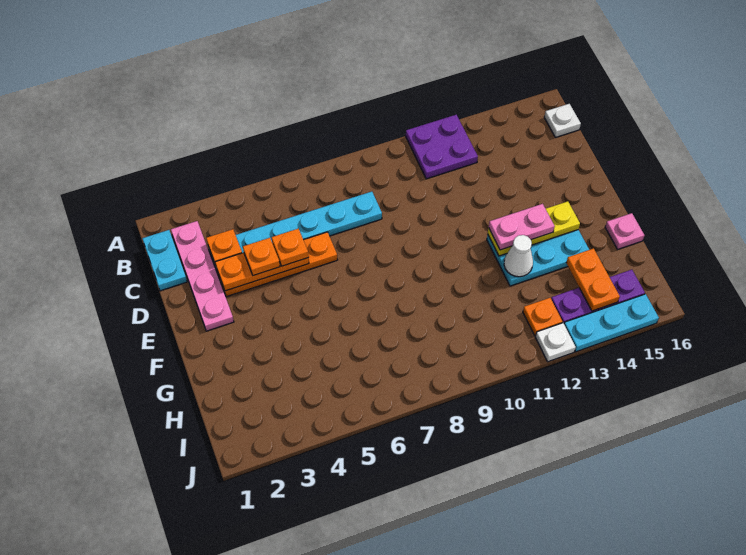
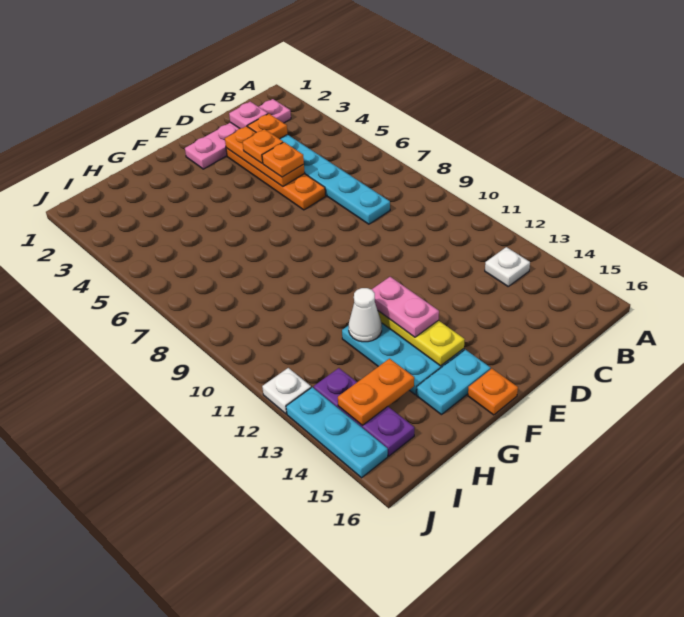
purple plate A11:B12 level 1 -> none
cyan plate B1:C1 level 1 -> cyan plate F15:G15 level 1
white plate B16 level 1 -> white plate B13 level 1
pink plate G16 level 1 -> pink plate C2 level 2
orange plate I12 level 1 -> orange plate F16 level 1

